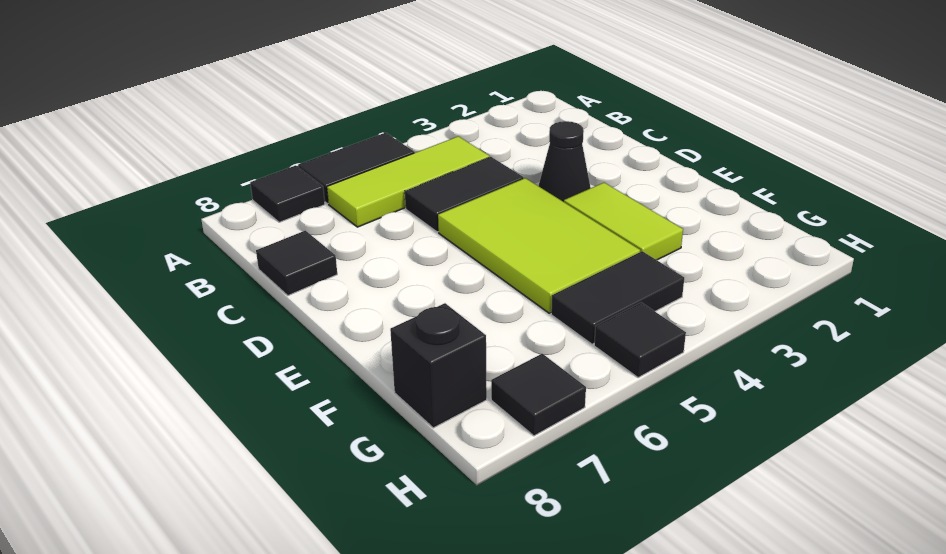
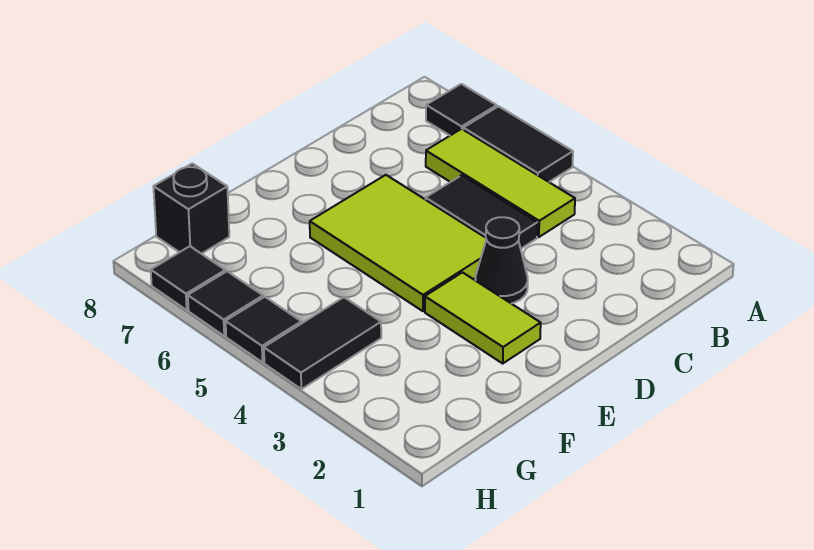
black tile C8 level 1 -> black tile H6 level 1
lime tile D4:F5 level 1 -> lime tile D4:E6 level 1
lime tile E3:F3 level 1 -> lime tile E2:E3 level 1
black tile G4:G5 level 1 -> black tile G4:H4 level 1

